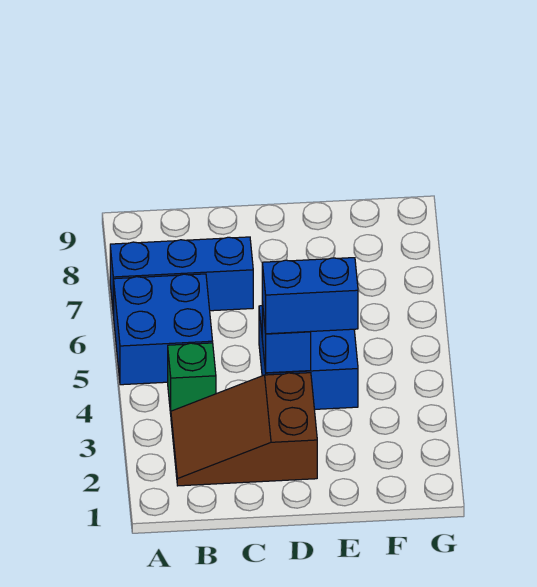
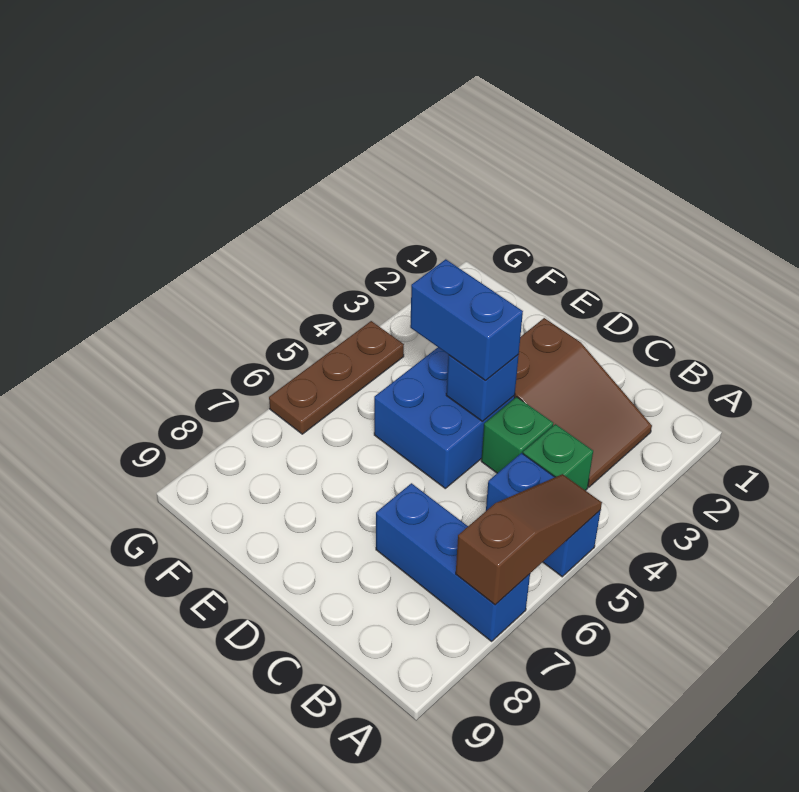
blue brick A5:B6 level 1 -> blue brick A5:B5 level 1
none -> brown slope A5:A7 level 2 top 7
none -> green brick C4 level 1
none -> brown plate G4:G6 level 1

